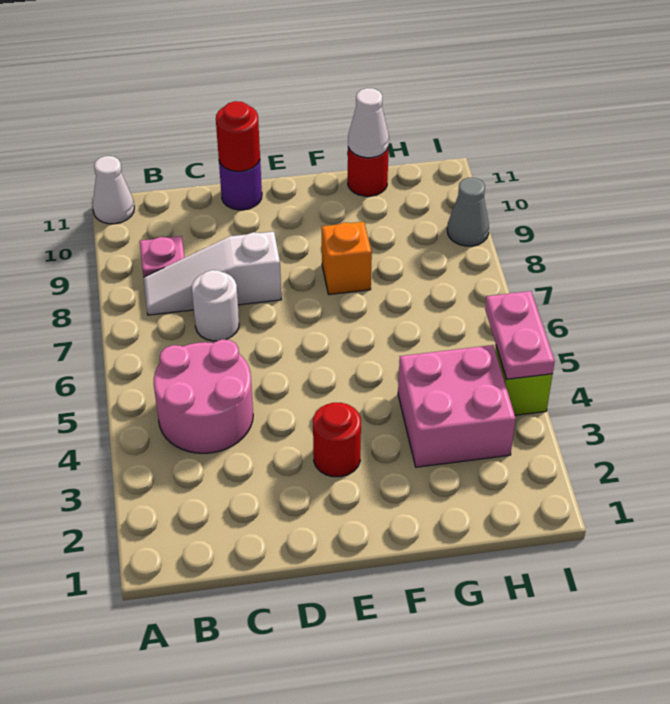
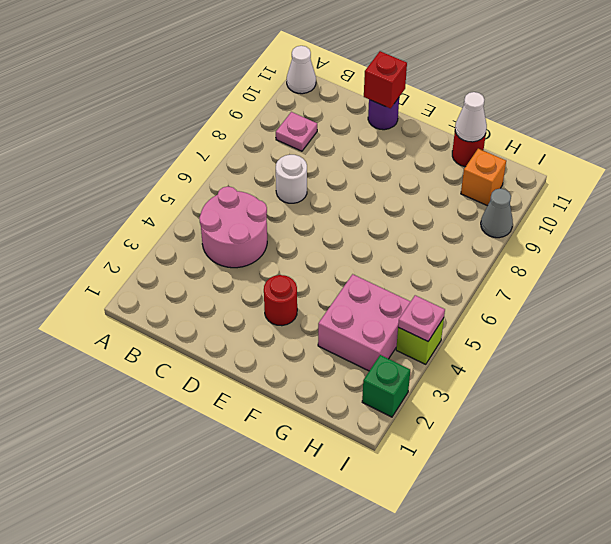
white slope B8:D8 level 1 top D -> none
red round brick D11 level 2 -> red brick D11 level 2
orange brick F8 level 1 -> orange brick H10 level 1
none -> green brick I2 level 1
pink plate I4:I5 level 2 -> pink plate I4 level 2

